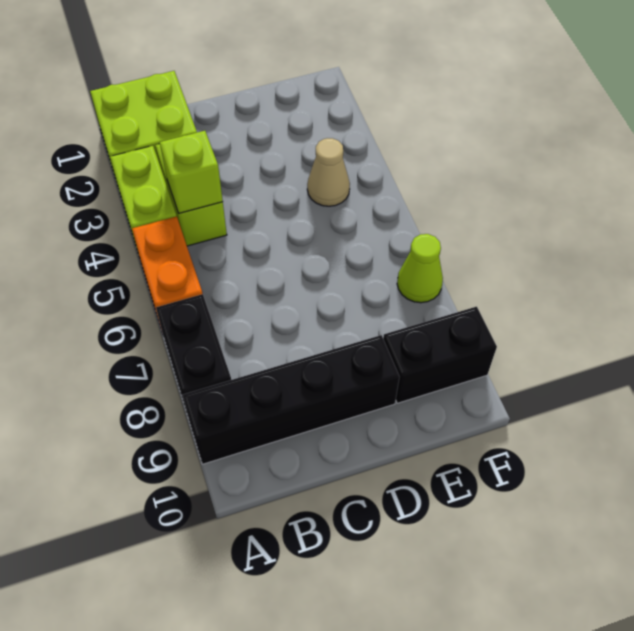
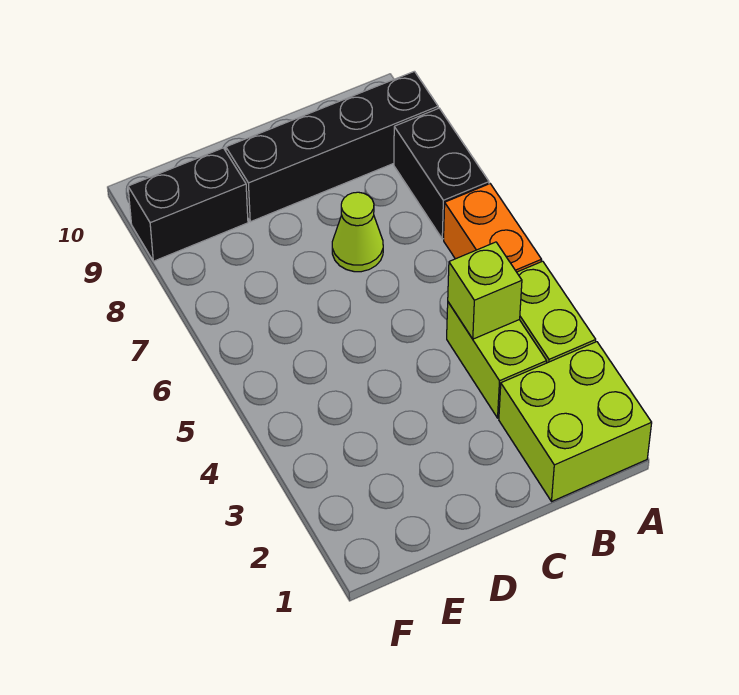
tan cone E4 level 1 -> none
lime cone F7 level 1 -> lime cone C7 level 1

